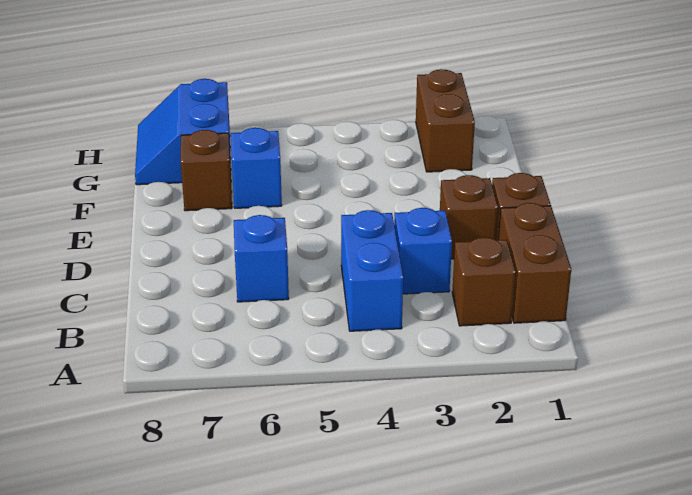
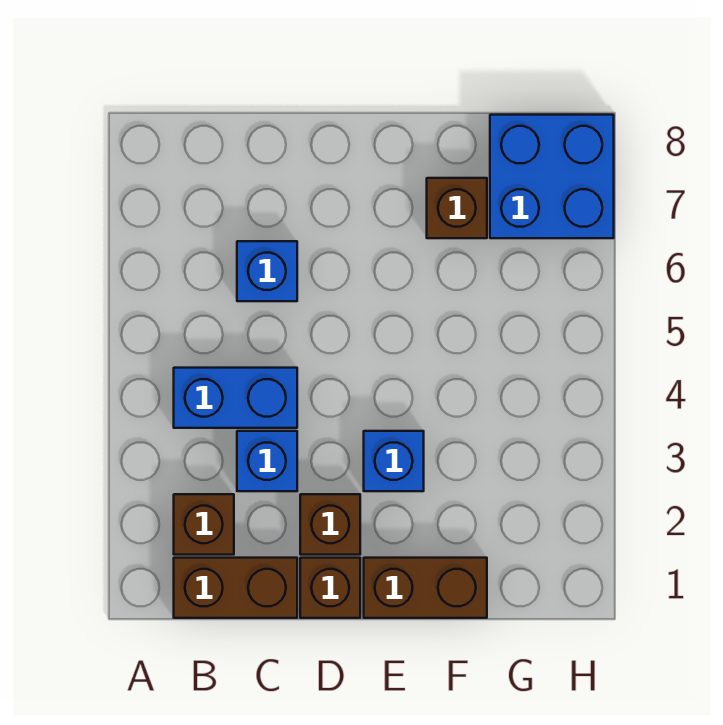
blue brick F6 level 1 -> blue brick E3 level 1
brown brick G2:H2 level 1 -> brown brick E1:F1 level 1
blue slope G7:H8 level 1 top 7 -> blue brick G7:H8 level 1

